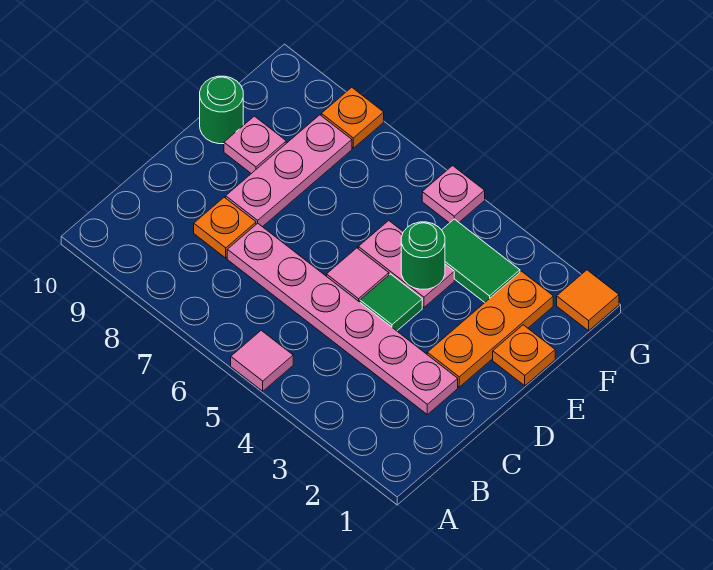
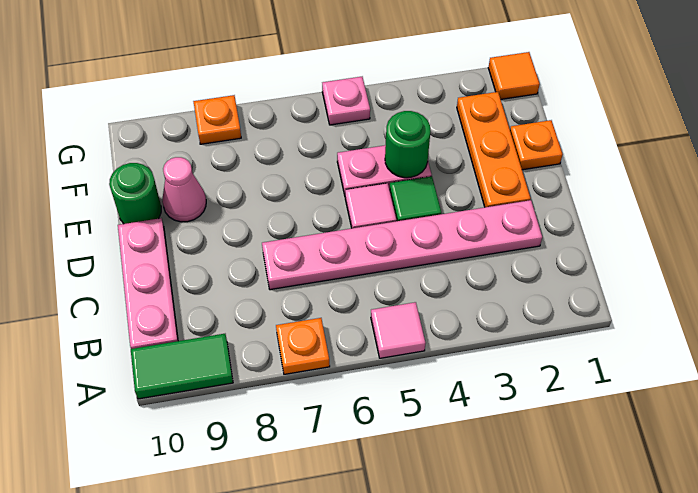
orange plate C8 level 1 -> orange plate A7 level 1
pink plate D8:F8 level 1 -> pink plate B10:D10 level 1
pink plate E9 level 1 -> pink cone E9 level 1
green tile F3:F4 level 1 -> green tile A9:A10 level 1

